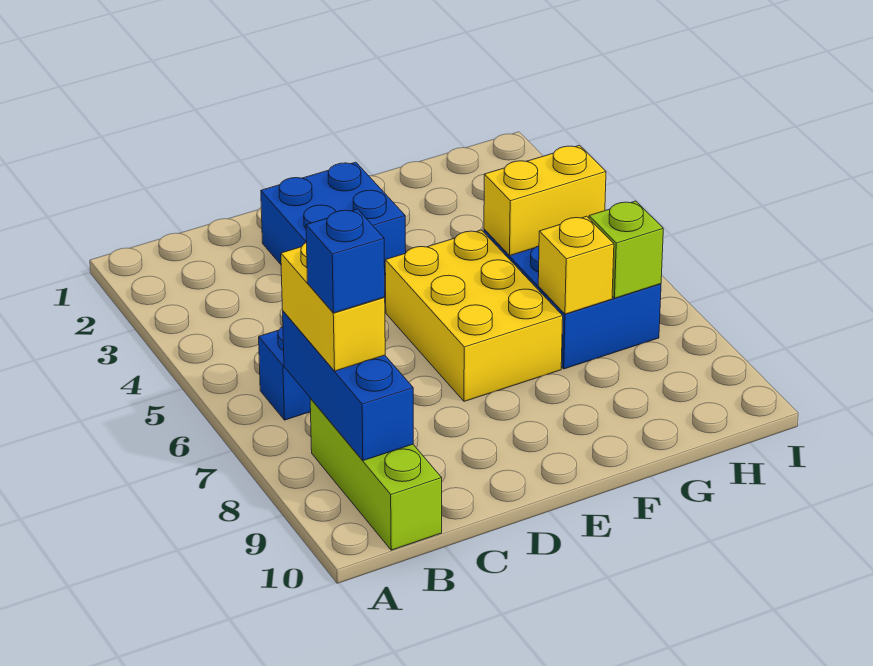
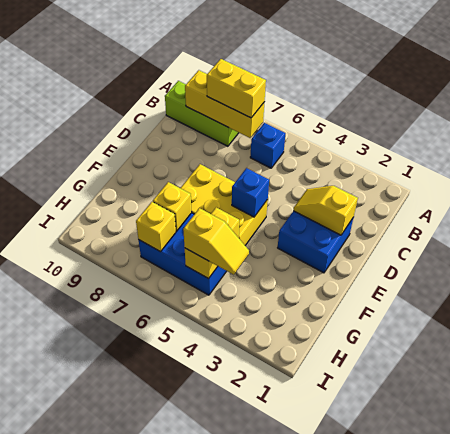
blue brick B7:B9 level 2 -> yellow brick B7:B9 level 2
blue brick B8 level 4 -> blue brick E5 level 2
none -> yellow slope D2:D3 level 2 top 2
none -> yellow slope H4:H5 level 3 top 5
lime brick H7 level 2 -> yellow brick H7 level 2

